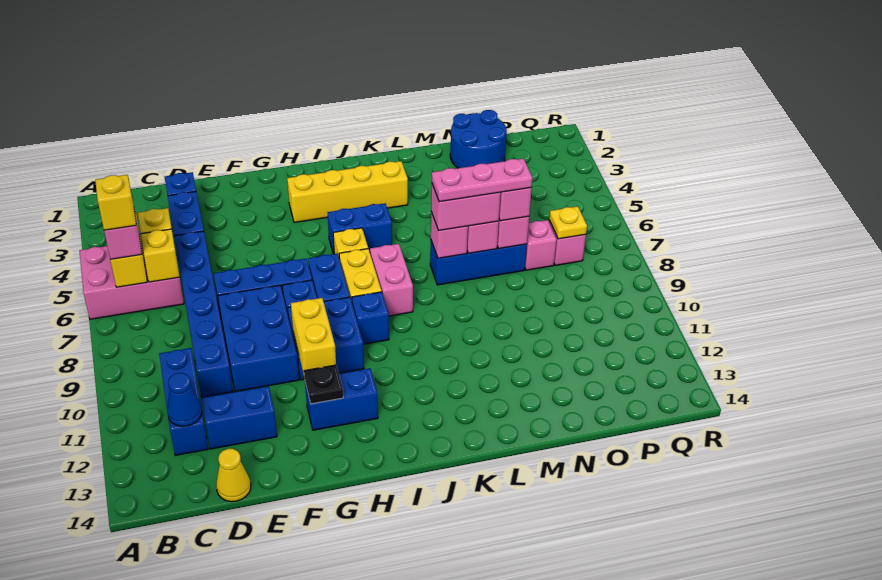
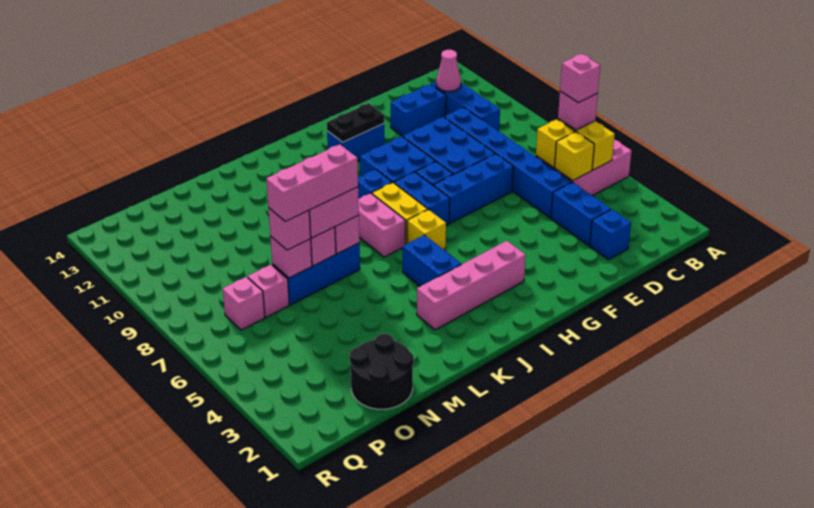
yellow brick B6 level 4 -> pink brick B6 level 4
blue cone C12 level 2 -> pink cone C12 level 2
yellow cone D14 level 1 -> none
yellow brick G10:G11 level 2 -> none
black plate G12 level 2 -> black plate G12:H12 level 2
yellow brick H3:K3 level 1 -> pink brick H3:K3 level 1
blue brick I5:J5 level 1 -> blue brick J4:J5 level 1
pink plate L7:N7 level 4 -> pink brick L7:N7 level 4
blue round brick N1:O2 level 1 -> black round brick N1:O2 level 1
yellow plate P7 level 2 -> none

